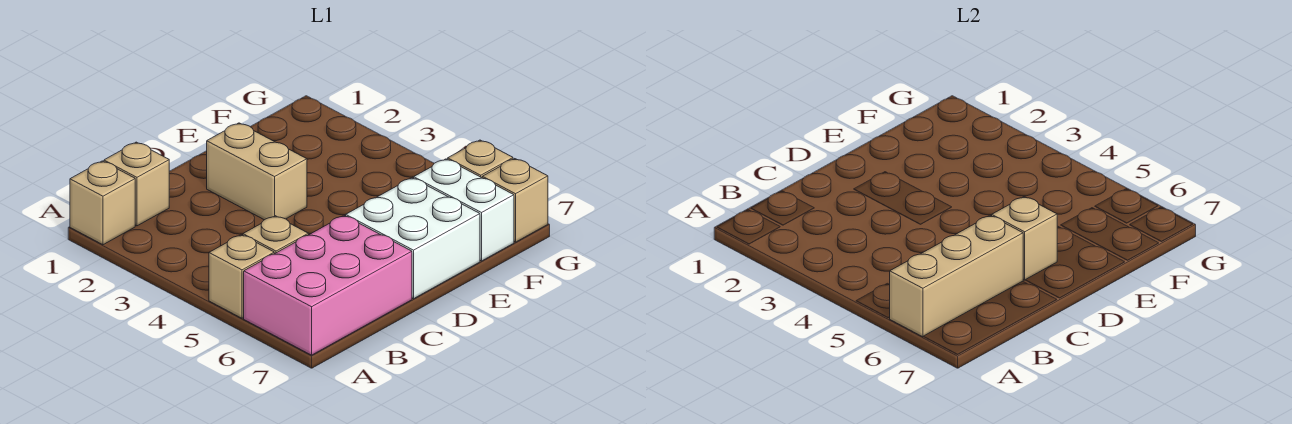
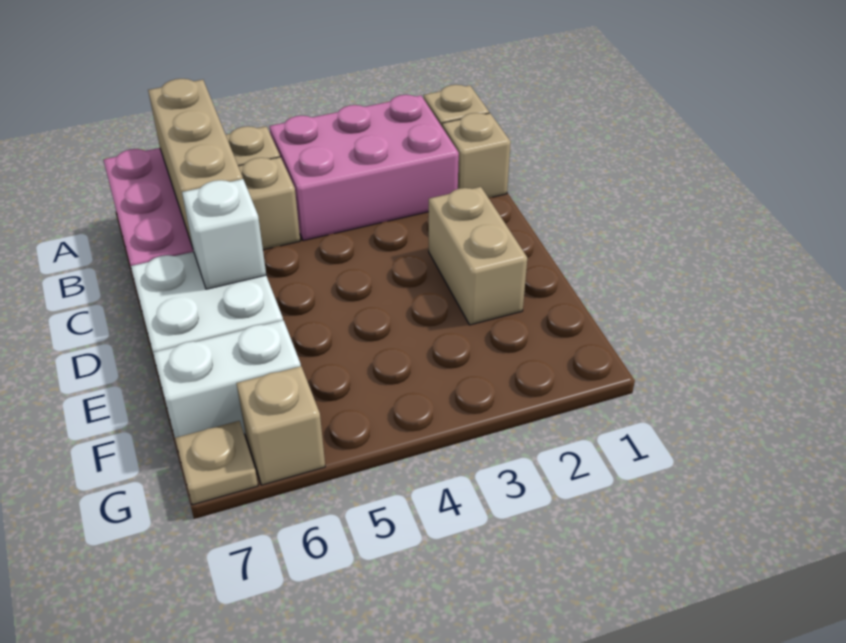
none -> pink brick A2:B4 level 1
tan brick D2:D3 level 1 -> tan brick D2:E2 level 1
tan brick D6 level 2 -> white brick D6 level 2
tan brick G7 level 1 -> tan plate G7 level 1

